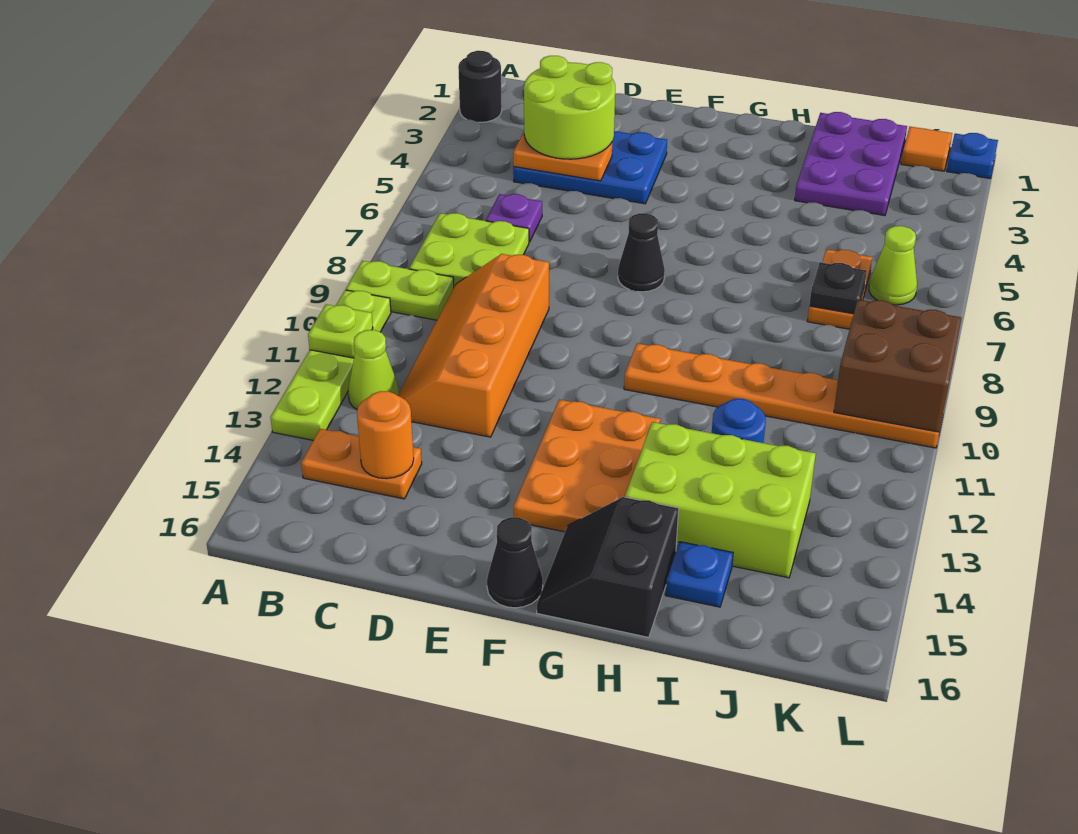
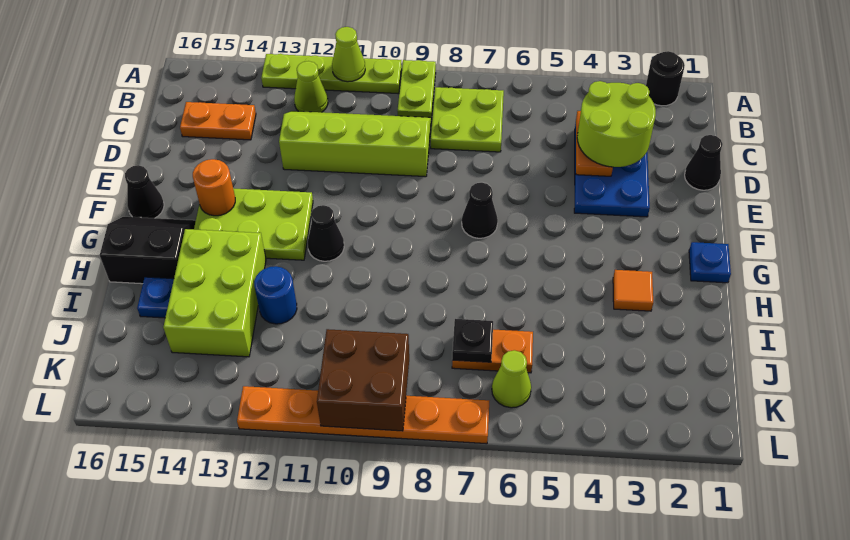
lime plate A11 level 2 -> lime cone A11 level 2
orange plate B14:C14 level 1 -> orange plate C14:C15 level 1
purple plate C6 level 1 -> none
orange slope C9:D12 level 1 top D -> lime slope C9:D12 level 1 top D
orange round brick C14 level 2 -> orange round brick F14 level 2
none -> black cone D1 level 1
orange plate F12:G14 level 1 -> lime plate F12:G14 level 1
orange plate G10:L10 level 1 -> orange plate L7:L12 level 1
none -> black cone G11 level 1
purple plate I1:J3 level 1 -> none
orange tile K1 level 1 -> orange tile H3 level 1
blue plate L1 level 1 -> blue plate G1 level 1

